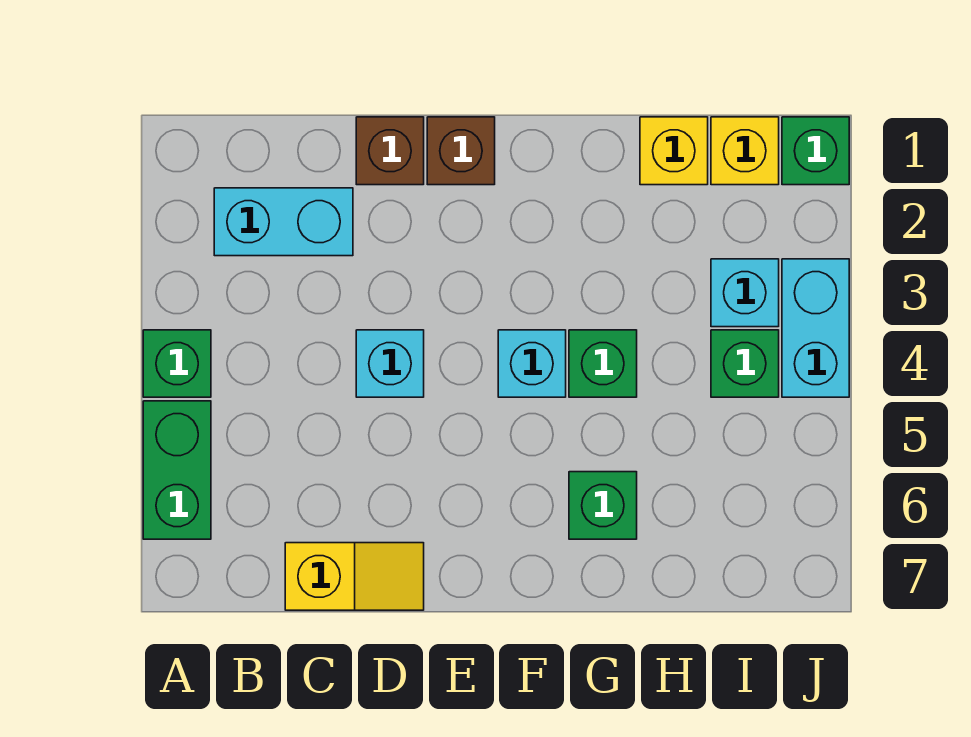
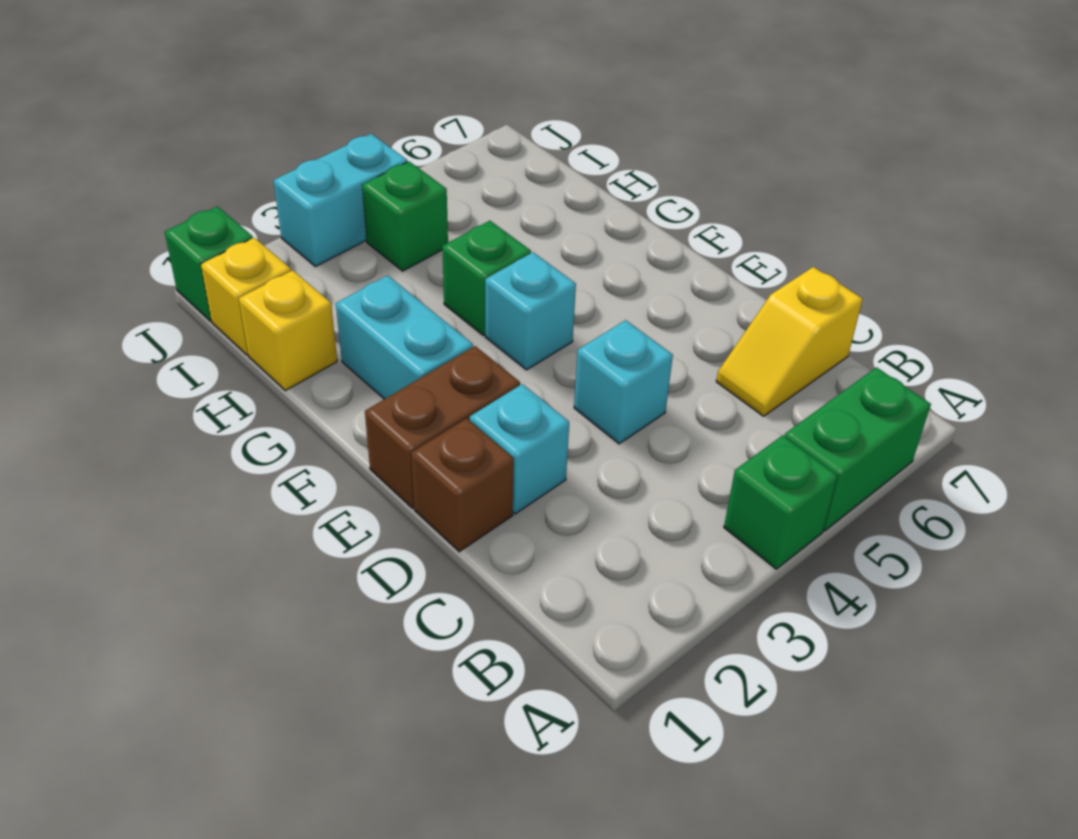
cyan brick B2:C2 level 1 -> cyan brick F2:G2 level 1
yellow slope C7:D7 level 1 top C -> yellow slope C6:C7 level 1 top 7
brown brick E1 level 1 -> brown brick E1:E2 level 1
green brick G6 level 1 -> none
cyan brick I3 level 1 -> cyan brick D2 level 1

